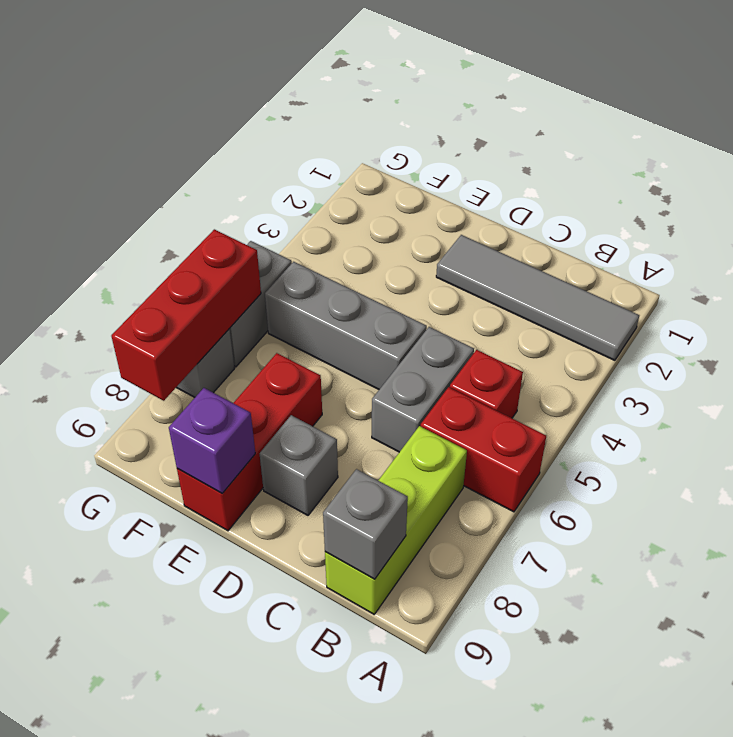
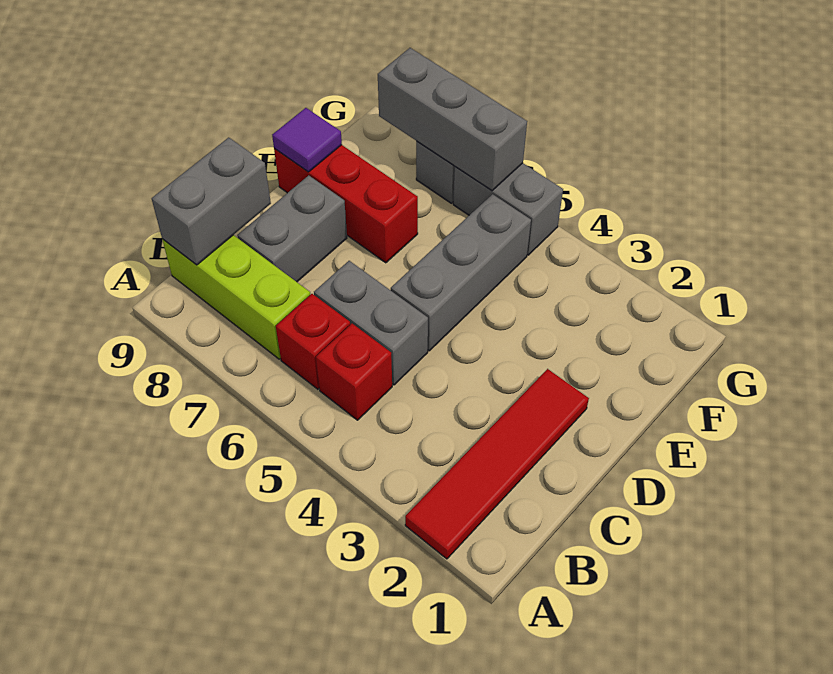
grey tile A2:D2 level 1 -> red tile A2:D2 level 1
red brick A6:B6 level 1 -> red brick B6 level 1
grey brick B9 level 2 -> grey brick B9:C9 level 2
grey brick D8 level 1 -> grey brick C8:D8 level 1
purple brick E9 level 2 -> purple tile E9 level 2
red brick G6:G8 level 2 -> grey brick G6:G8 level 2

